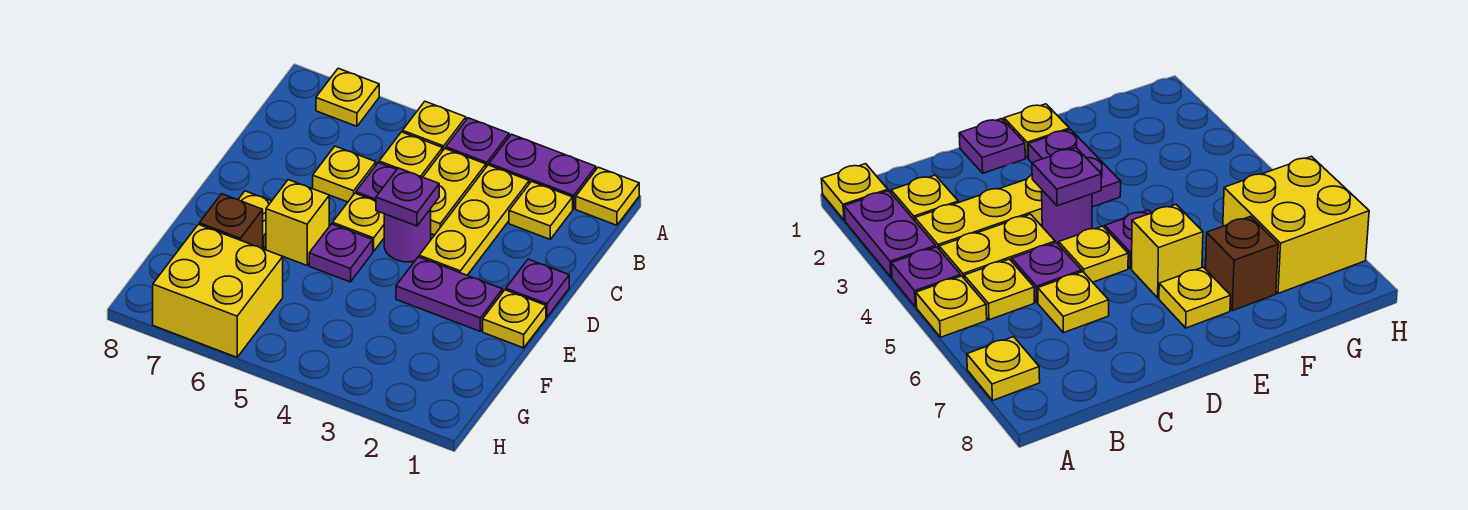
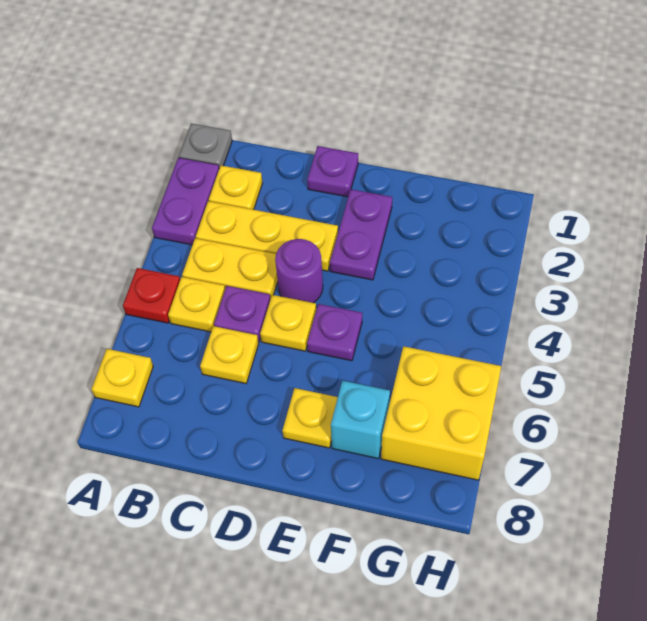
yellow plate A1 level 1 -> grey plate A1 level 1
purple plate A4 level 1 -> none
yellow plate A5 level 1 -> red plate A5 level 1
purple plate D4 level 2 -> none
yellow plate E1 level 1 -> none
yellow brick E6 level 1 -> none
brown brick F7 level 1 -> cyan brick F7 level 1

